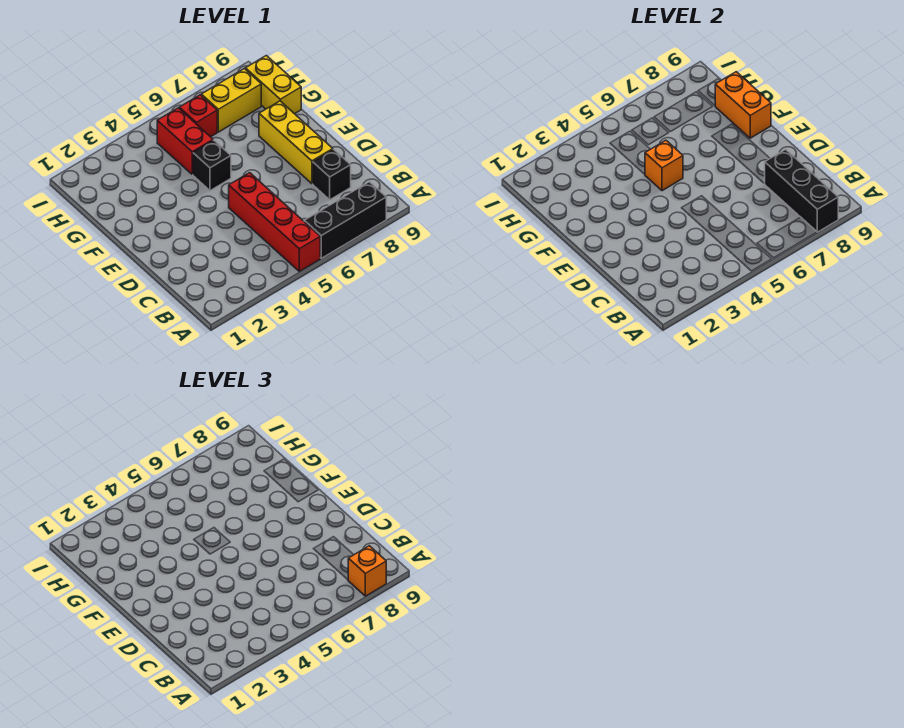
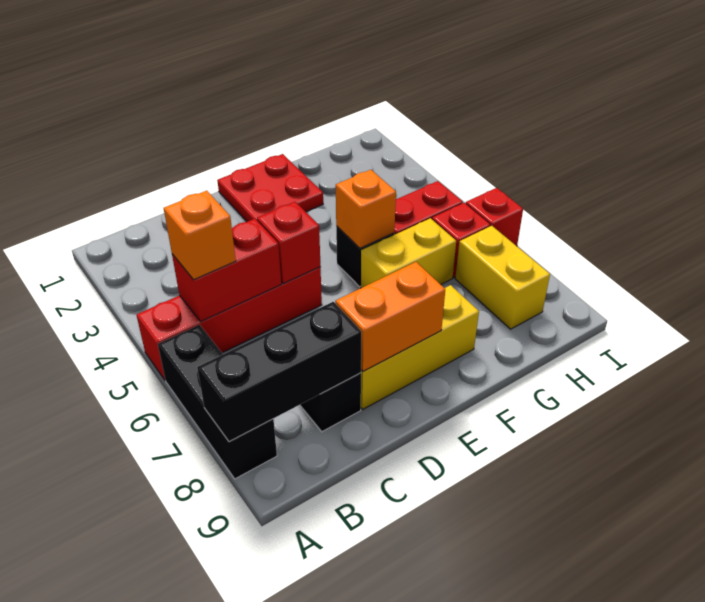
orange brick A8 level 3 -> orange brick B5 level 3
none -> red brick B5:C5 level 2
none -> red brick D5 level 2
none -> red plate E1:F2 level 1
orange brick F9:G9 level 2 -> orange brick D8:E8 level 2
yellow brick G9:H9 level 1 -> yellow brick F6:G6 level 1
none -> red brick I6 level 1

